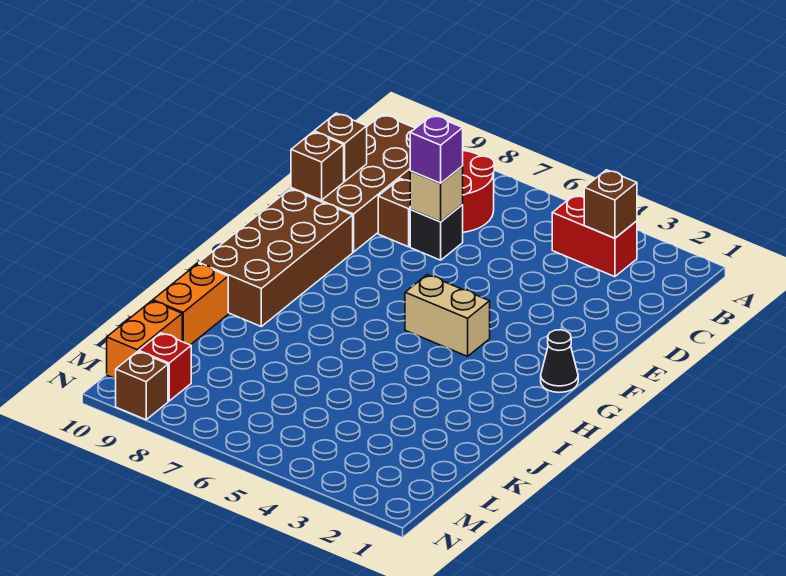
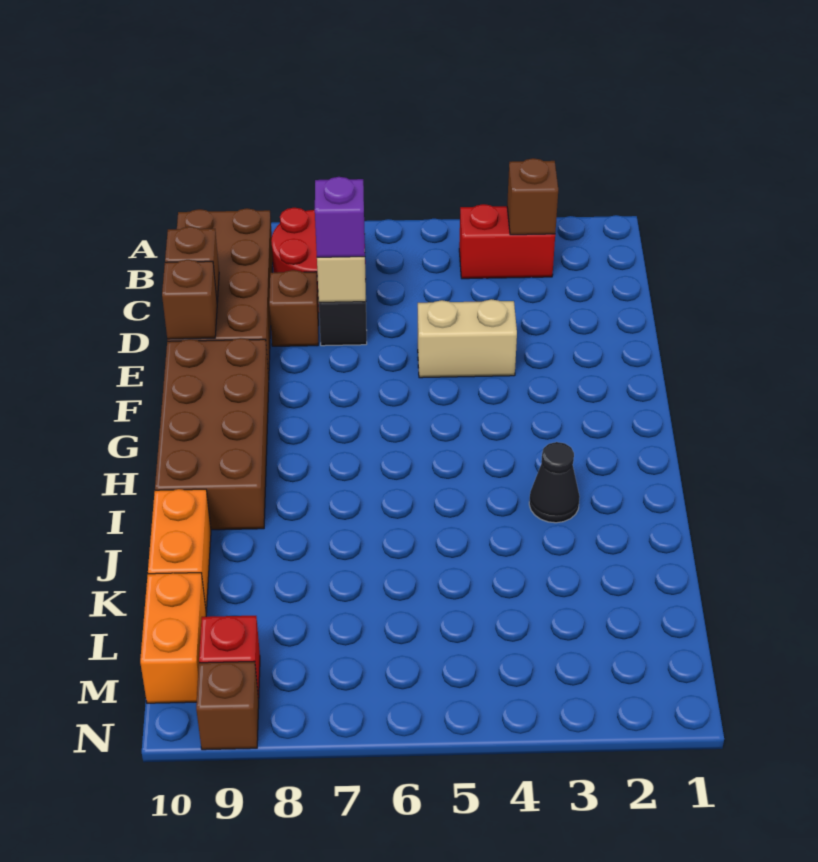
black cone G1 level 1 -> black cone I3 level 1
tan brick G4:G5 level 1 -> tan brick E4:E5 level 1

